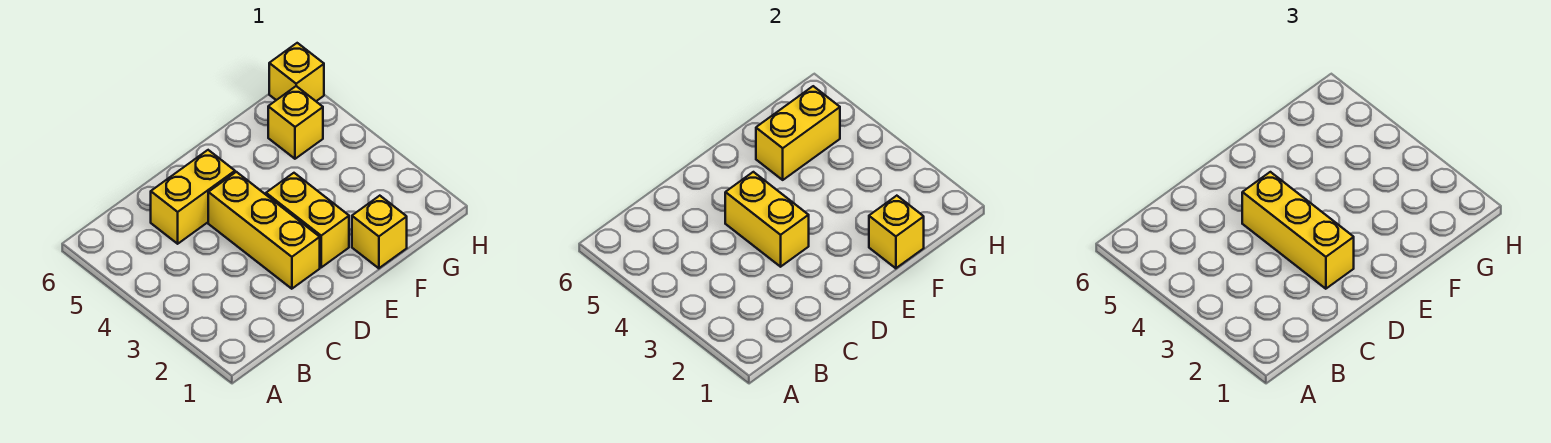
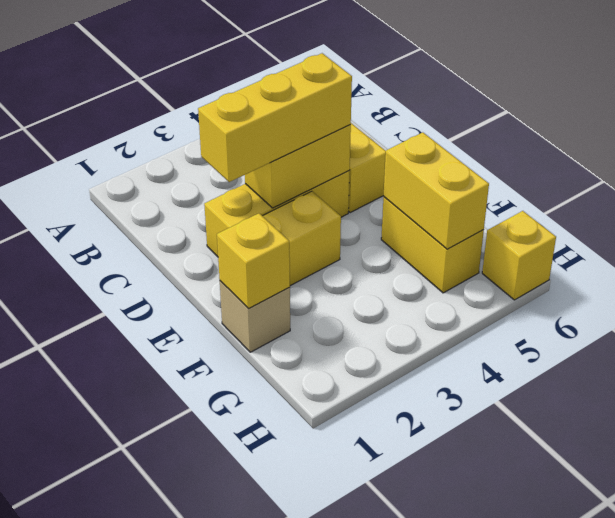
yellow brick F1 level 1 -> tan brick F1 level 1
yellow brick G5 level 1 -> yellow brick F5:G5 level 1

